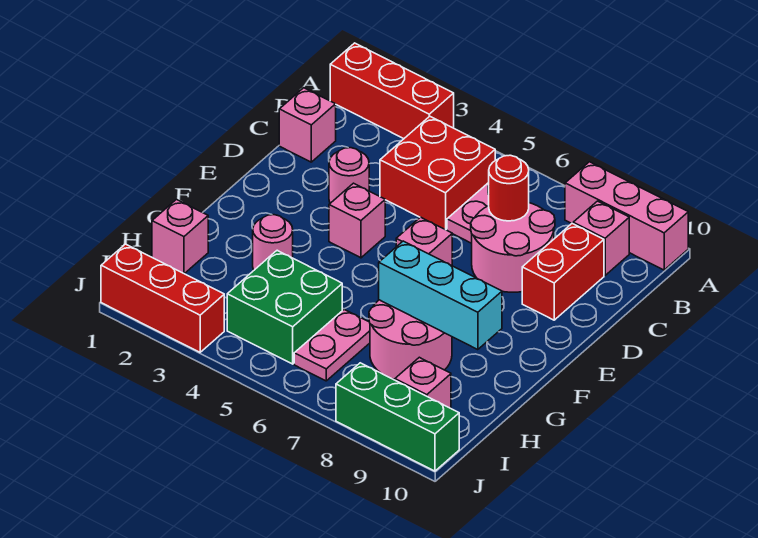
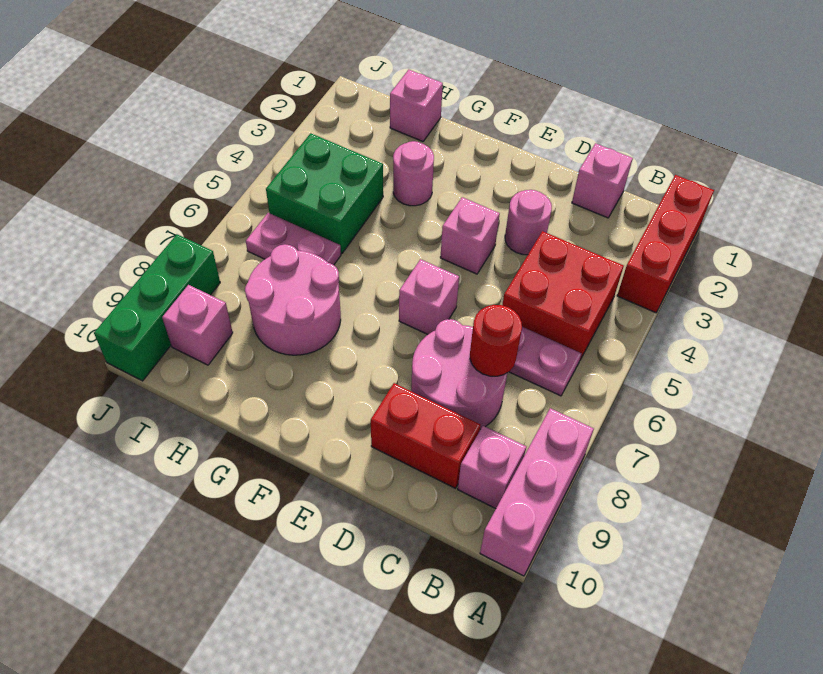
cyan brick G7:G9 level 2 -> none
red brick J1:J3 level 1 -> none

